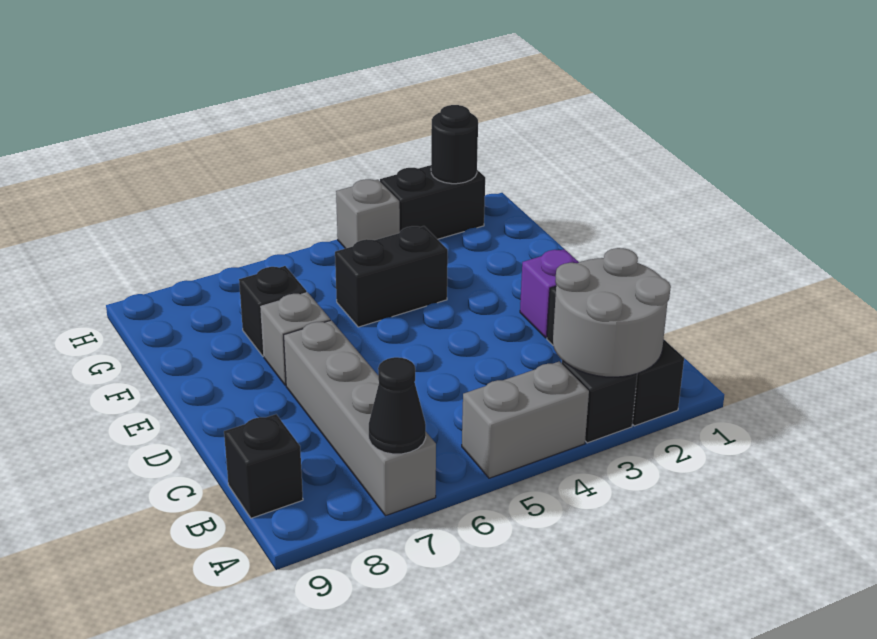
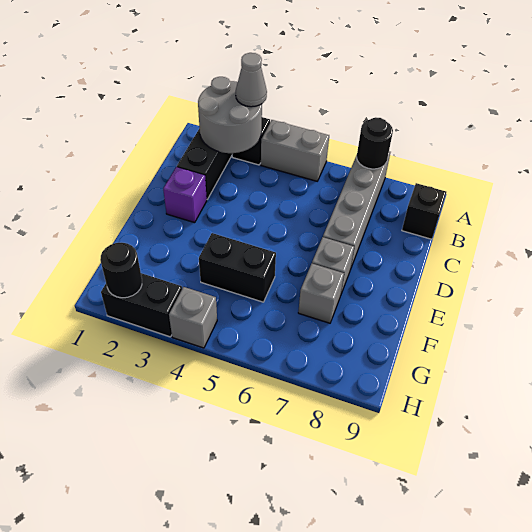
none -> grey cone A3 level 3
black cone A7 level 2 -> black round brick A7 level 2
black brick F7 level 1 -> grey brick F7 level 1

